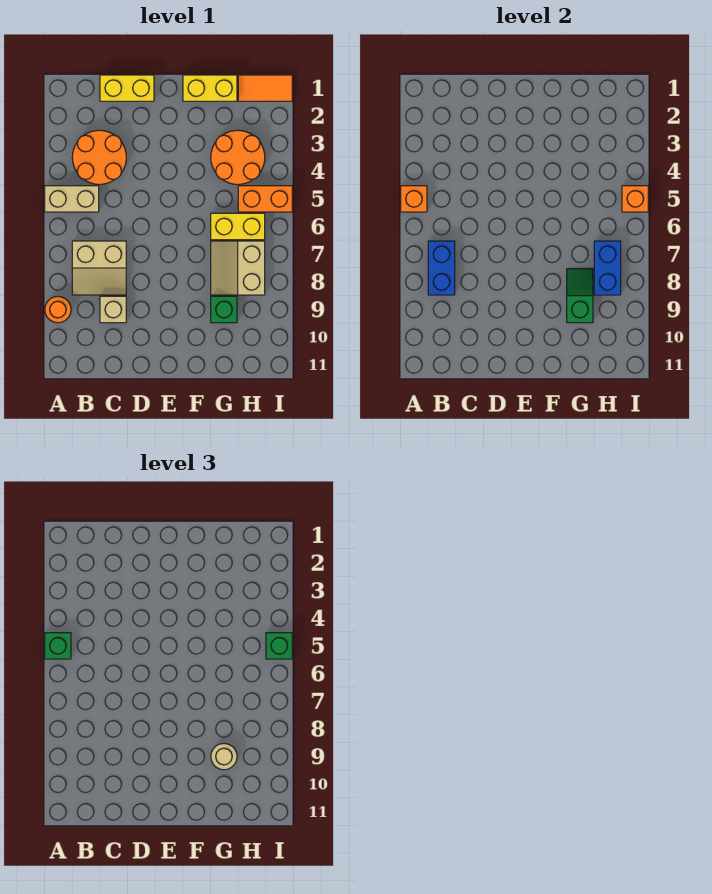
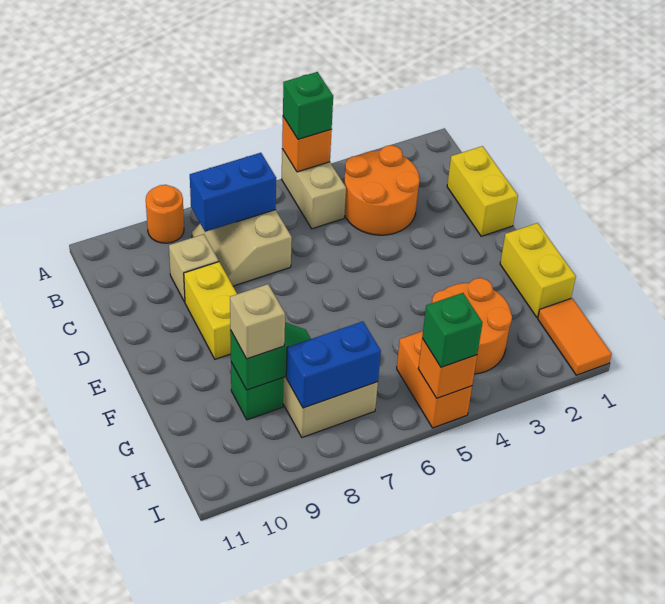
yellow brick G6:H6 level 1 -> yellow brick D9:E9 level 1
tan round brick G9 level 3 -> tan brick G9 level 3

